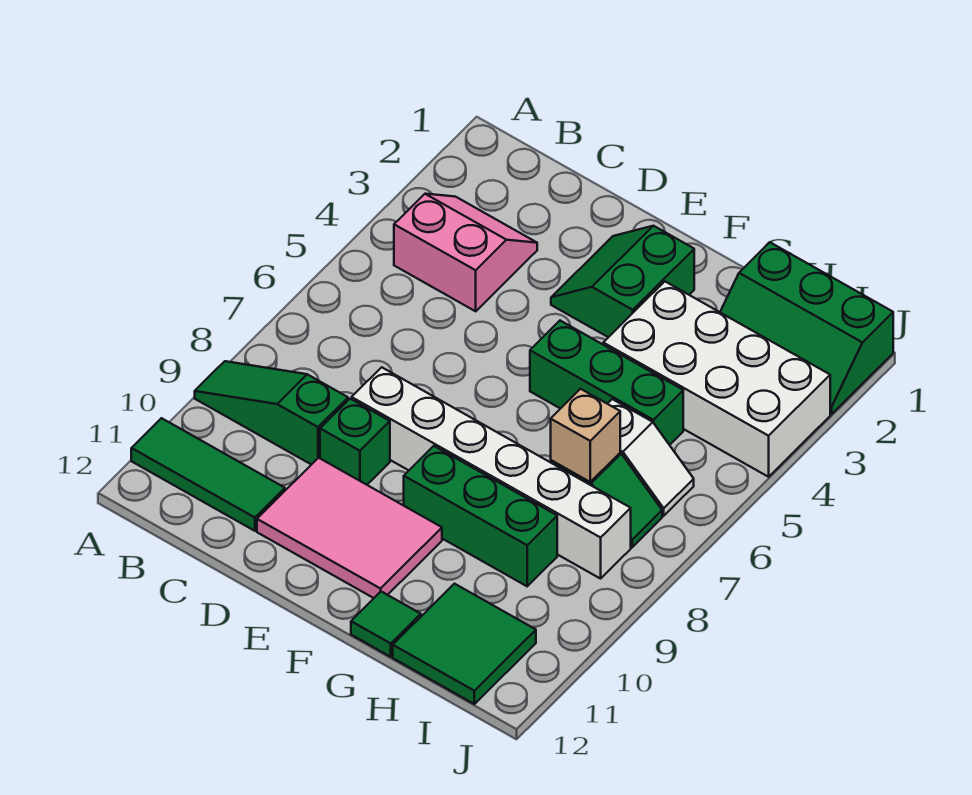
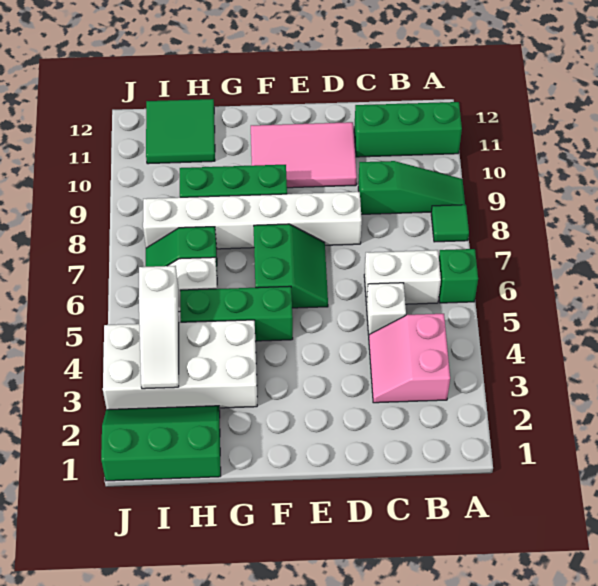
green tile A11:C11 level 1 -> green brick A11:C11 level 1
pink slope B3:C4 level 1 top 4 -> pink slope B3:C4 level 1 top B
none -> white brick B6:C6 level 1
none -> white brick C5 level 1
green brick D9 level 1 -> green brick A6 level 1
green slope E2:F3 level 1 top F -> green slope E6:F7 level 1 top F
green tile G12 level 1 -> green tile A8 level 1
tan brick H7 level 2 -> none
none -> white slope I3:I5 level 2 top 5

